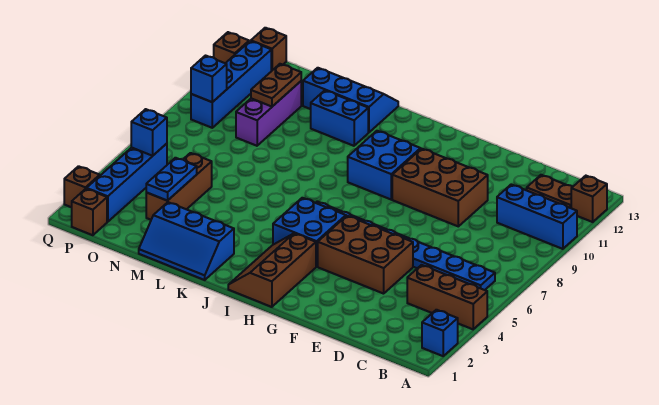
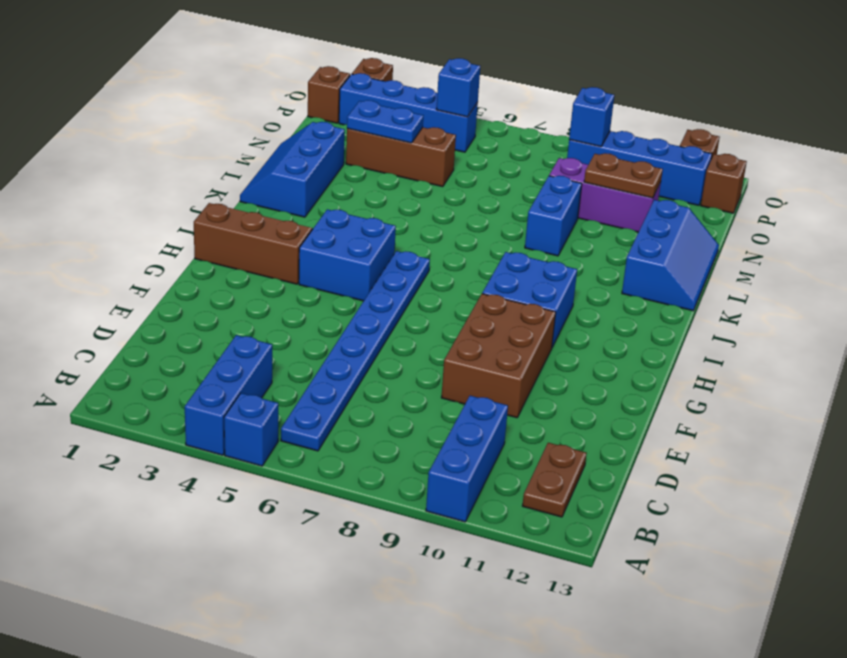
blue brick A2 level 1 -> blue brick A5 level 1
brown brick A4:C4 level 1 -> blue brick A4:C4 level 1
brown brick A12 level 1 -> none
brown brick E4:G5 level 1 -> none
blue brick K11:L11 level 1 -> blue brick L9:M9 level 1

